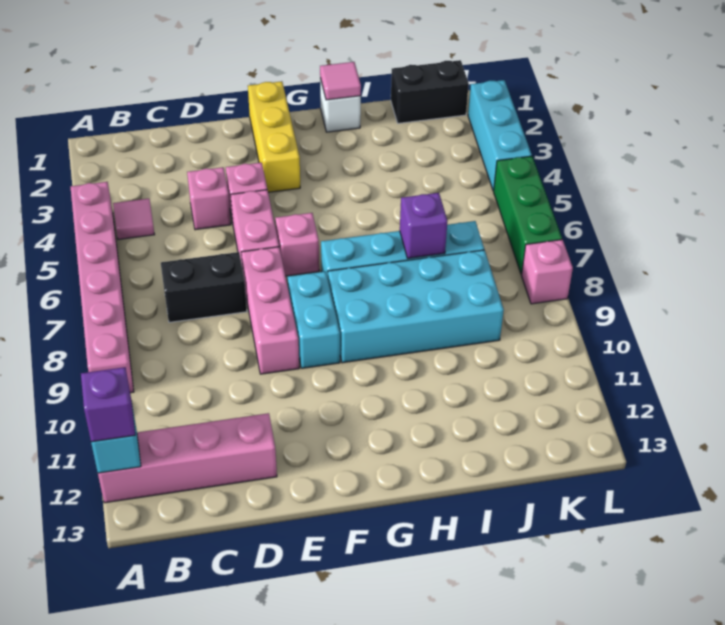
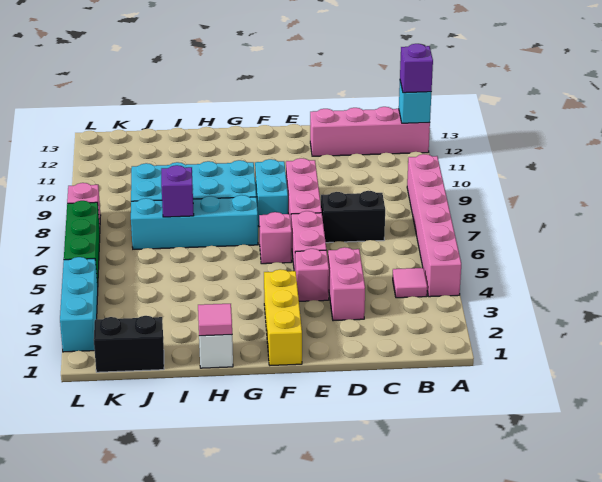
pink brick D4 level 1 -> pink brick D3:D4 level 1

